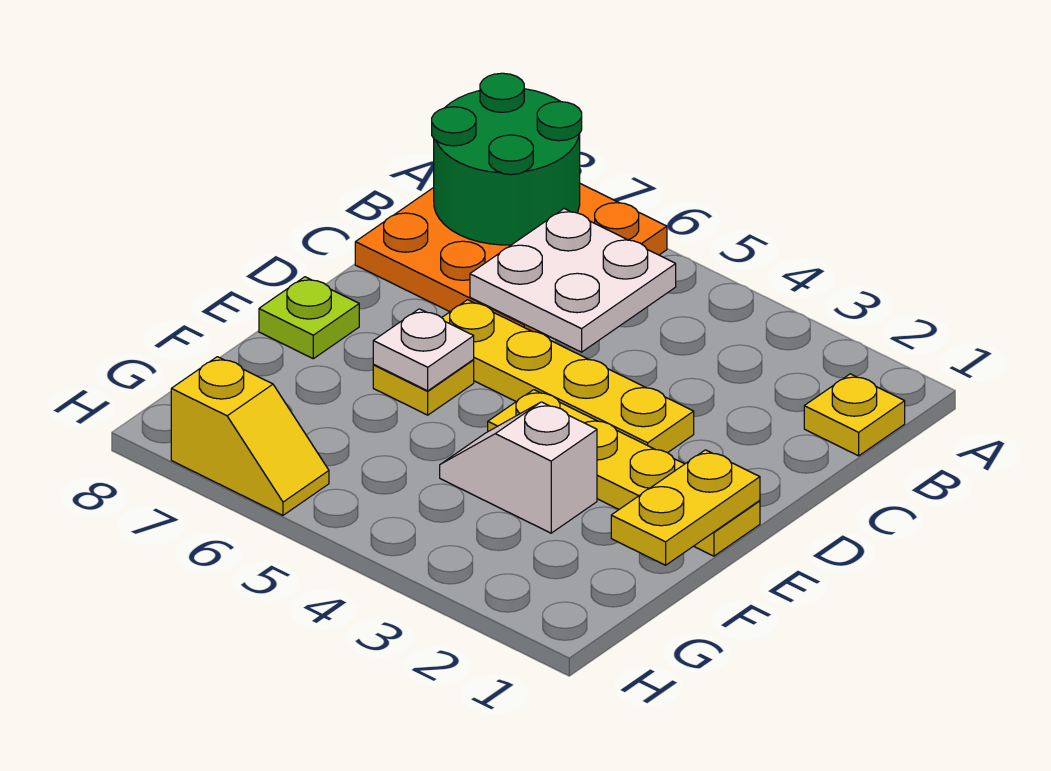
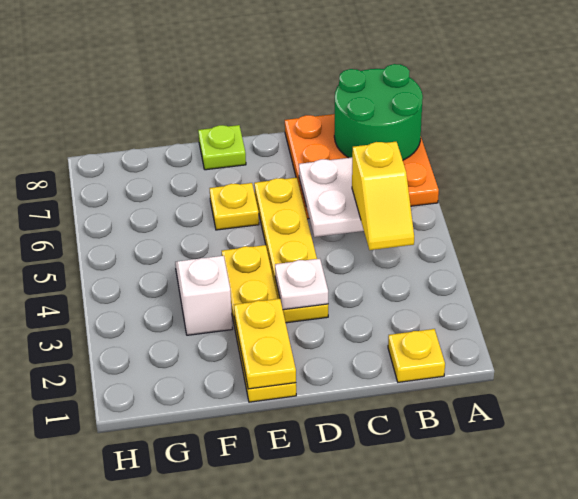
yellow plate E1:F1 level 2 -> yellow plate E1:E2 level 2
white plate E6 level 2 -> white plate D3 level 2
yellow slope H6:H7 level 1 top 7 -> yellow slope B4:B5 level 3 top 5

